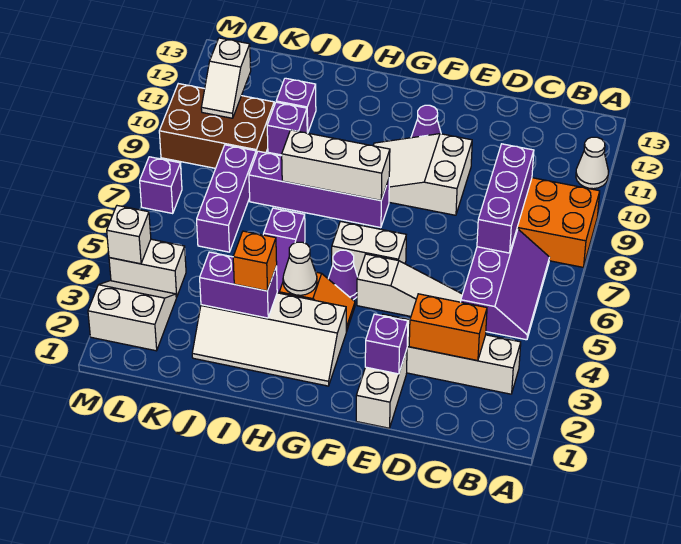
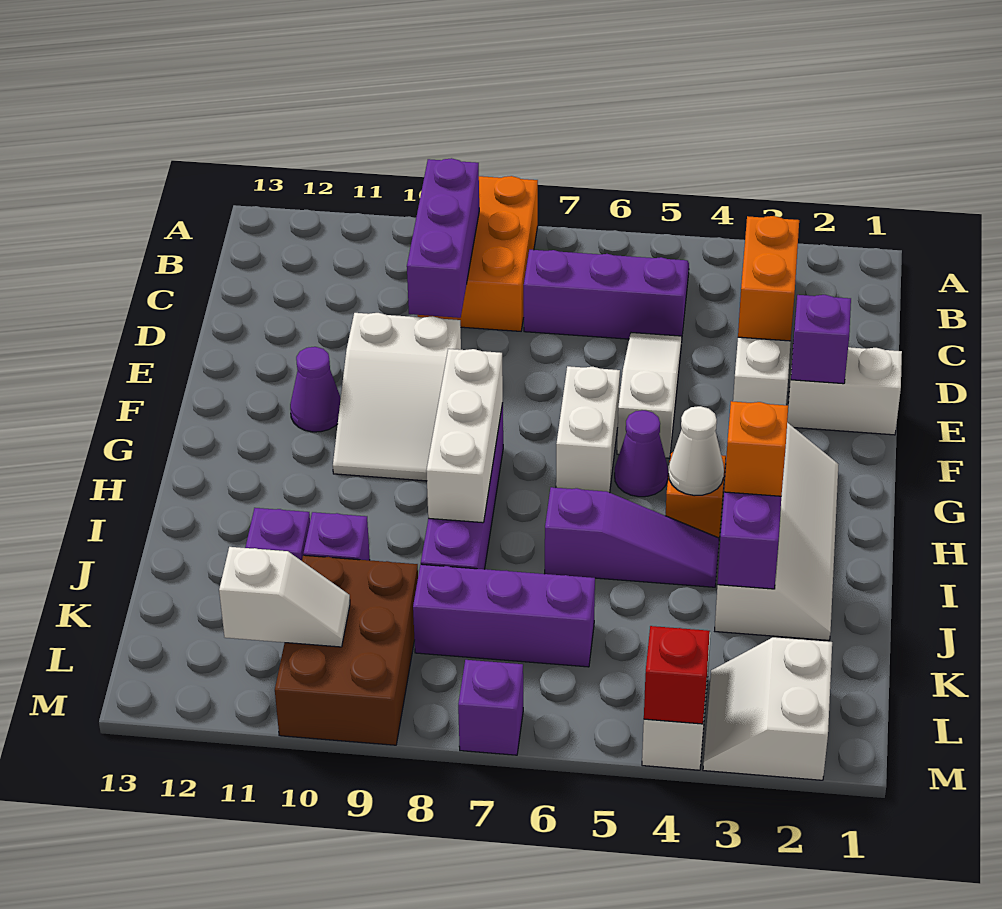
white cone A11 level 1 -> none
purple brick C7:C9 level 2 -> purple brick B9:D9 level 2
white brick M4 level 2 -> red brick M4 level 2

